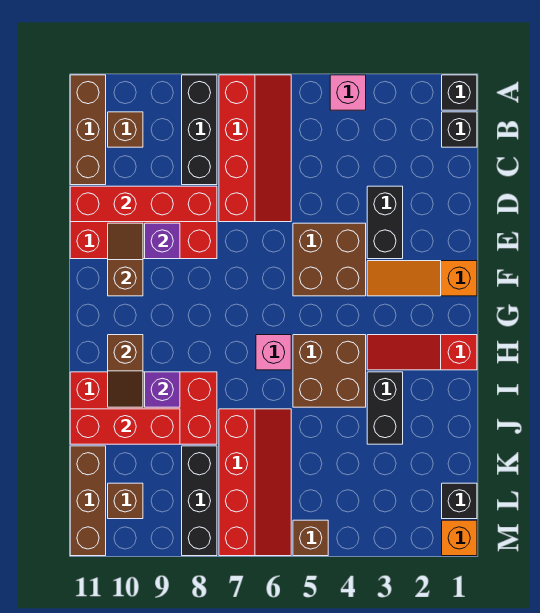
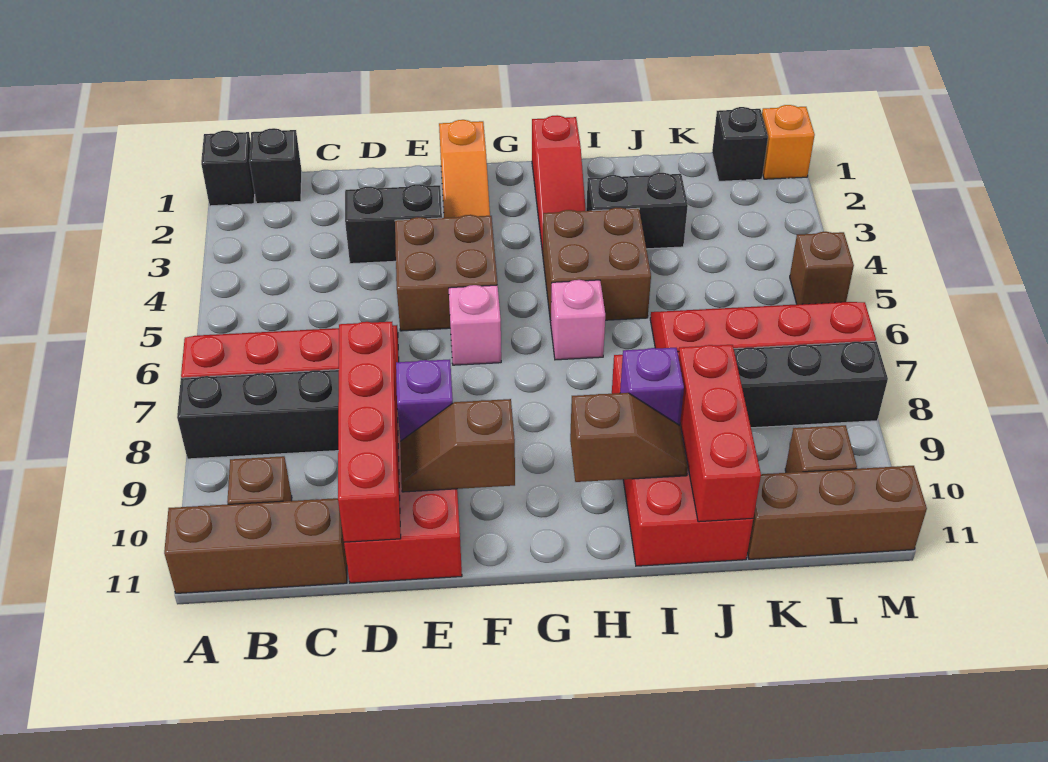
pink brick A4 level 1 -> pink brick F6 level 1

